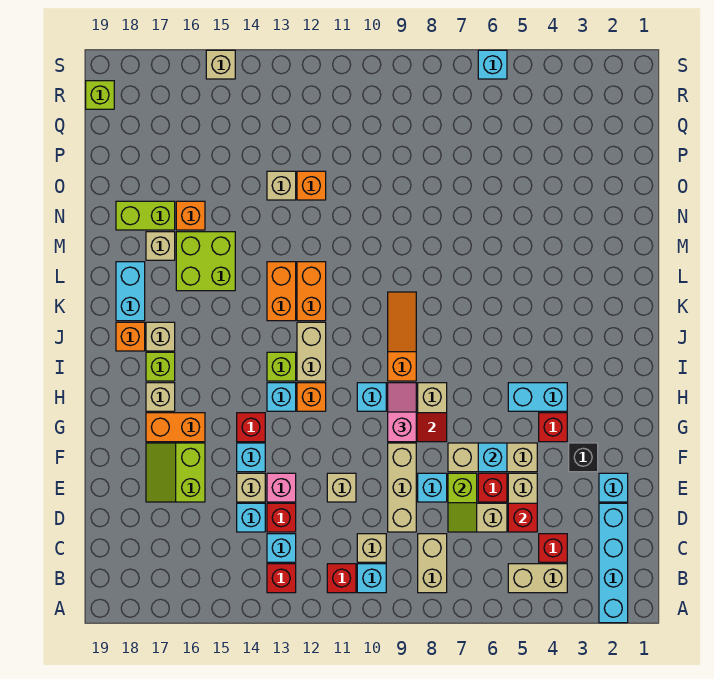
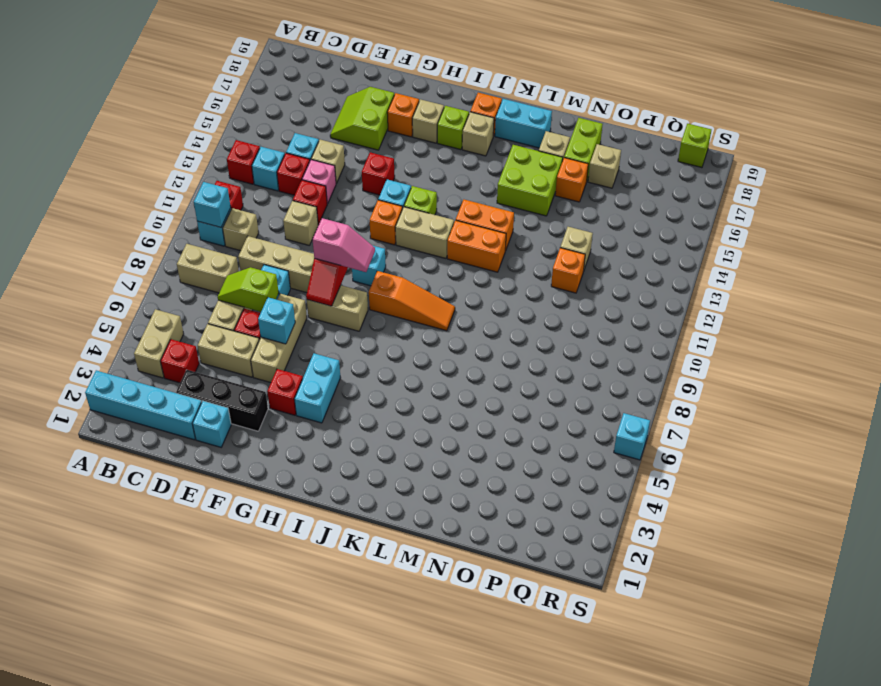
red brick D5 level 2 -> red brick E12 level 1
lime slope E16:F17 level 1 top 16 -> lime slope E16:F17 level 1 top F
black brick F3 level 1 -> black brick D3:F3 level 1
cyan brick F14 level 1 -> cyan brick B10 level 2
orange brick G16:G17 level 1 -> orange brick G17 level 1
tan brick S15 level 1 -> tan brick O17 level 1

